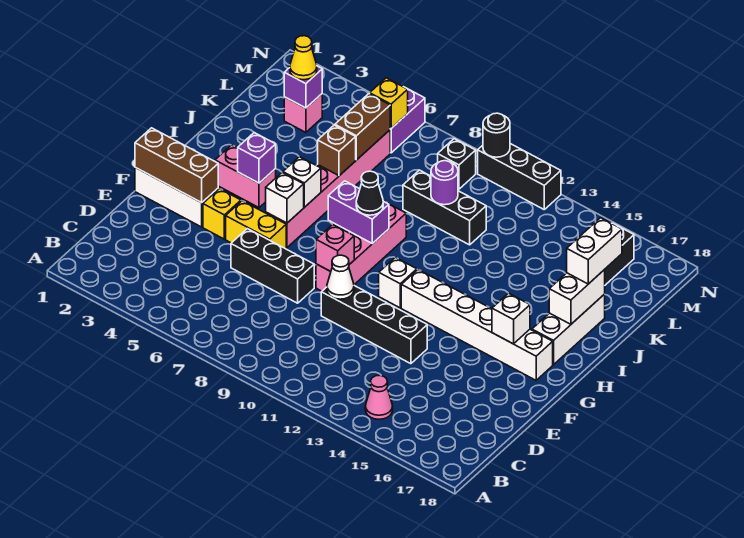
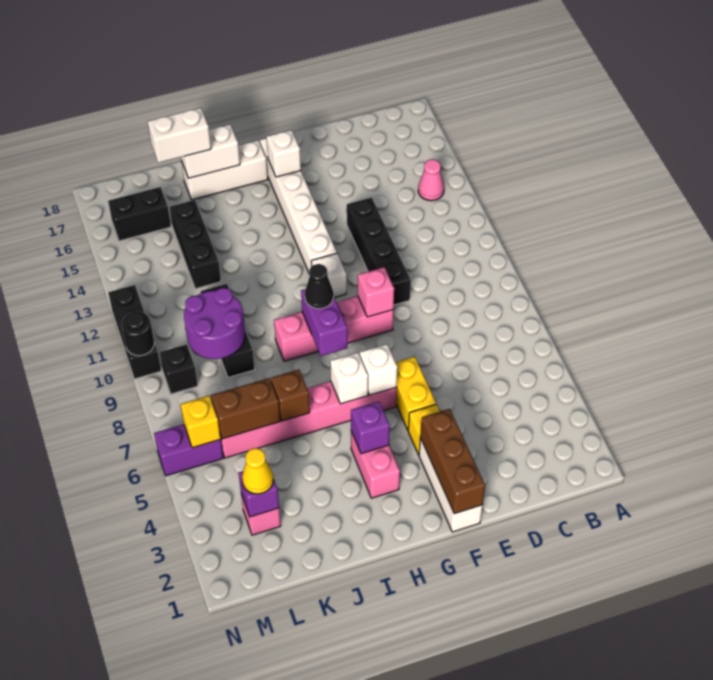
black brick E6:E8 level 1 -> black brick K13:K15 level 1
white cone E10 level 2 -> none
purple round brick K10 level 2 -> purple round brick K9:L10 level 2

